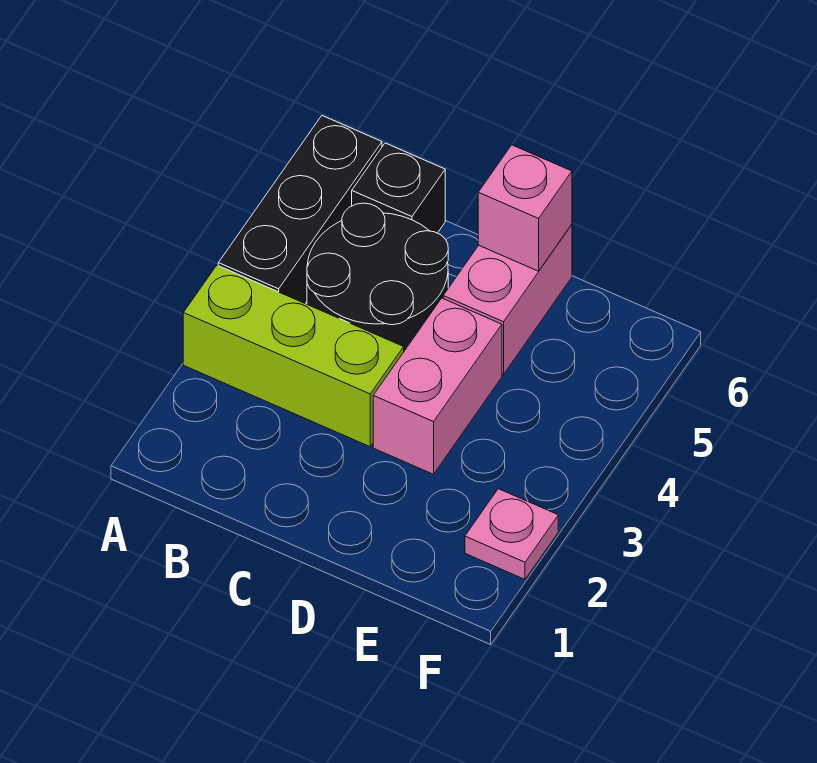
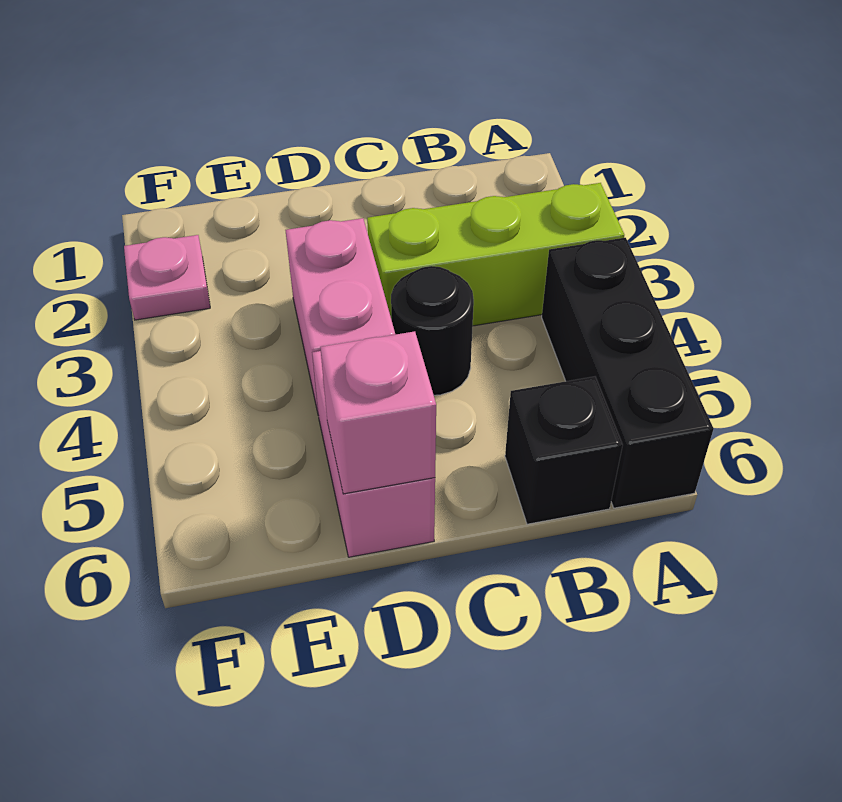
black round brick B4:C5 level 1 -> black round brick C4 level 1

